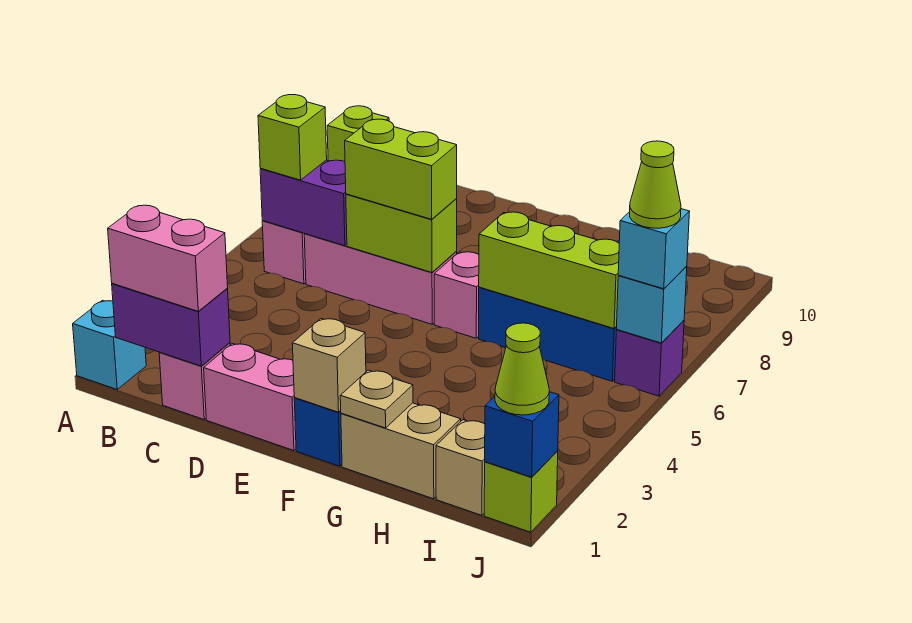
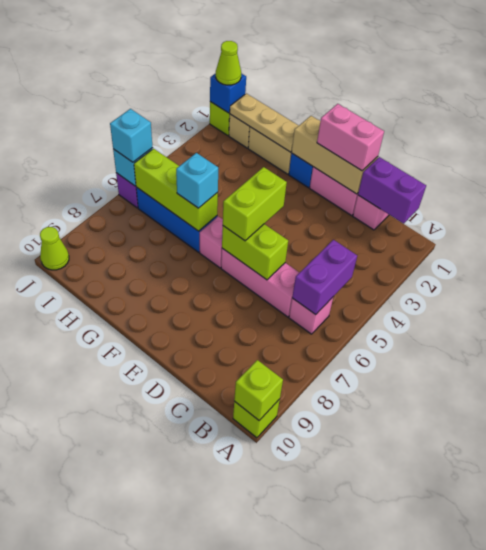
cyan brick A1 level 1 -> cyan brick G6 level 3
pink brick B1:C1 level 3 -> pink brick D1:E1 level 3
purple brick B6:C6 level 2 -> purple brick B5:B6 level 2
lime brick B6 level 3 -> lime brick A10 level 2
lime brick D6:E6 level 3 -> lime brick E5:E6 level 3
tan brick F1 level 2 -> tan brick D1:F1 level 2
tan plate G1 level 2 -> tan plate G1:I1 level 2
lime cone J6 level 4 -> lime cone J10 level 1

